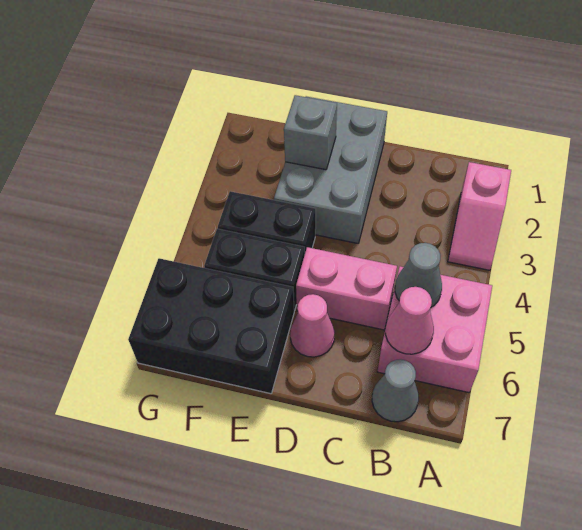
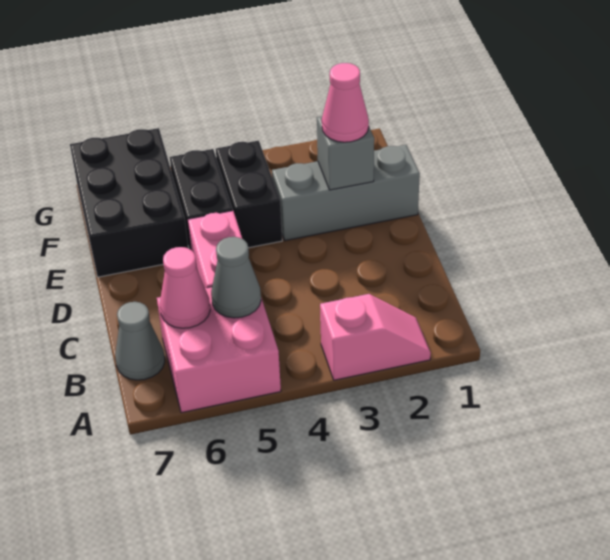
pink slope A2:A3 level 1 top 2 -> pink slope A2:A3 level 1 top 3
grey brick D1:E3 level 1 -> grey brick E1:E3 level 1
pink cone D6 level 1 -> pink cone E2 level 3

